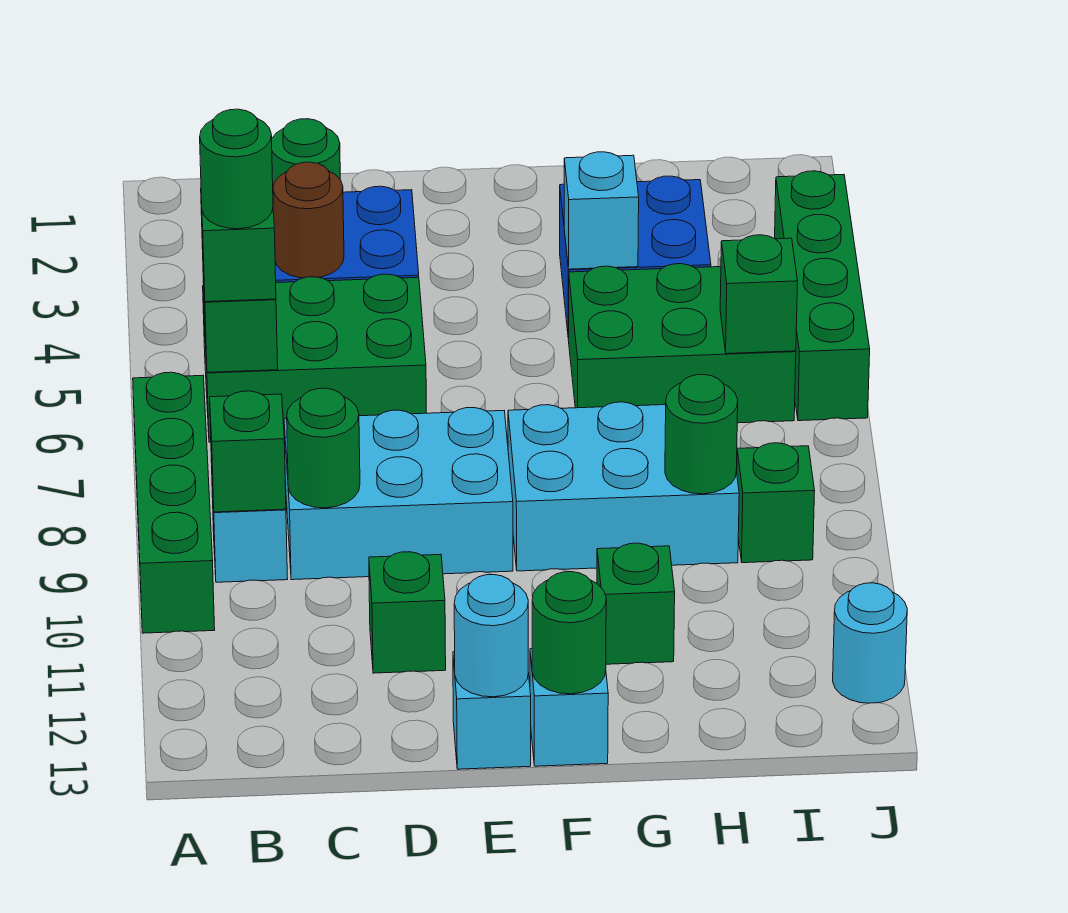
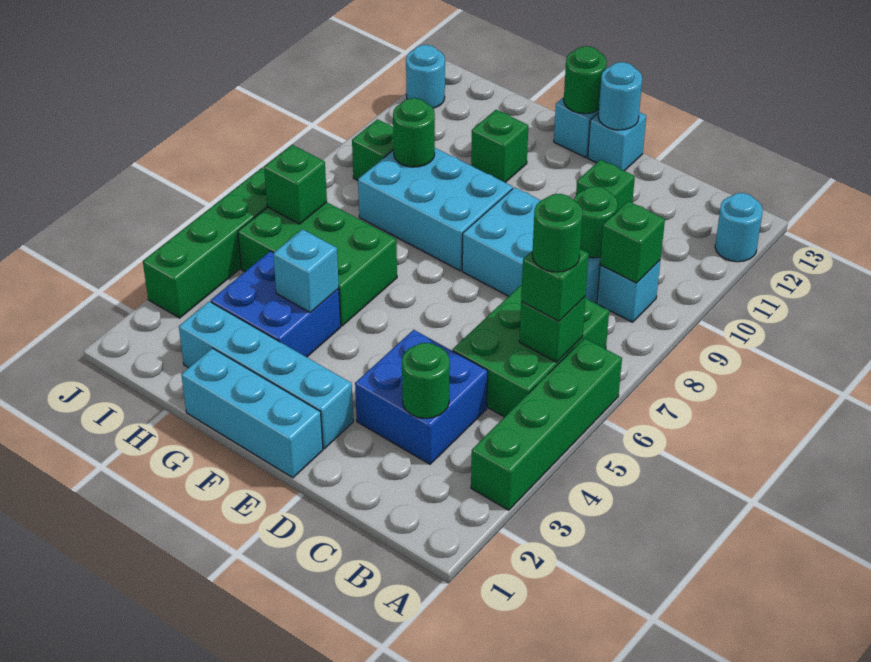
green brick A7:A10 level 1 -> green brick A3:A6 level 1
none -> cyan round brick A12 level 1
green brick B5:D6 level 1 -> green brick B5:C7 level 1
brown round brick C4 level 2 -> none
none -> cyan brick E1:G1 level 1
none -> cyan brick E2:H2 level 1

